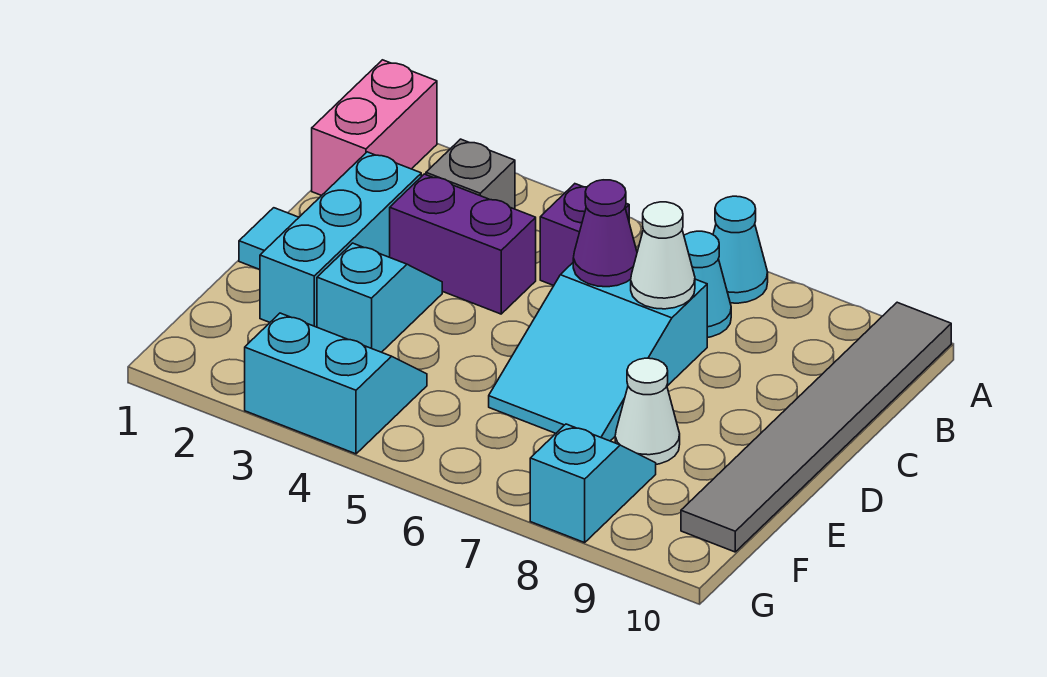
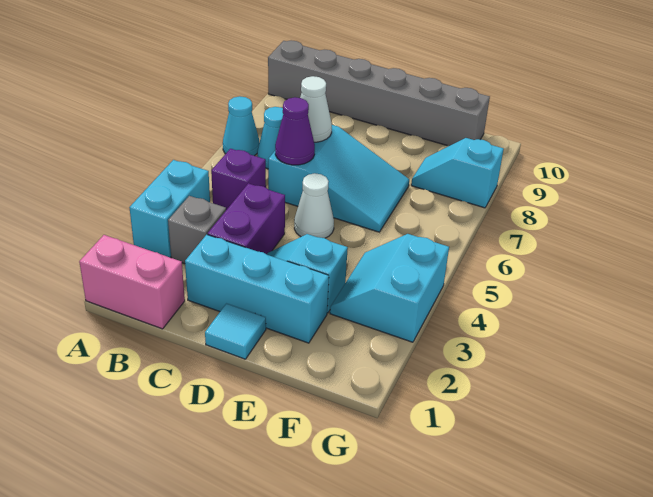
none -> cyan brick A3:A4 level 1
grey tile A10:F10 level 1 -> grey brick A10:F10 level 1
white cone E8 level 1 -> white cone D5 level 1

